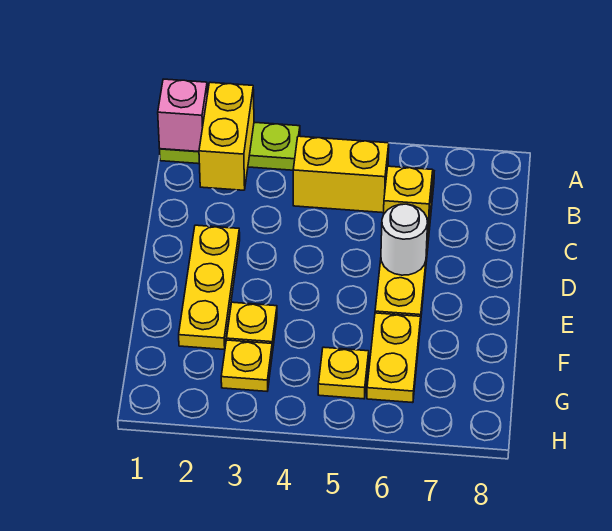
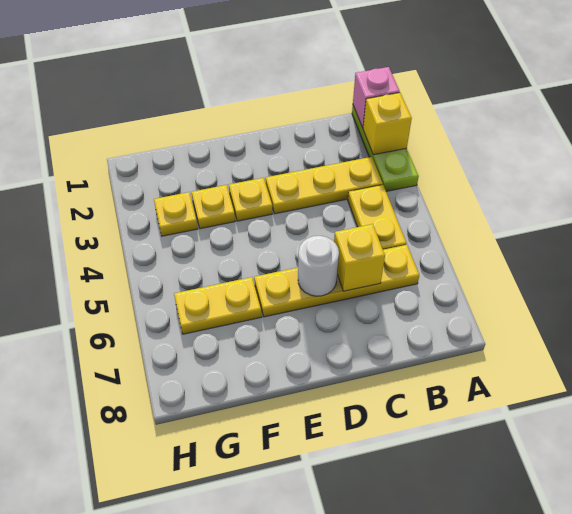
yellow brick A2:B2 level 2 -> yellow brick A2 level 2
yellow brick B4:B5 level 1 -> yellow plate B4:B5 level 1
yellow plate D2:F2 level 1 -> yellow plate B3:D3 level 1
yellow plate G5 level 1 -> yellow plate E3 level 1

